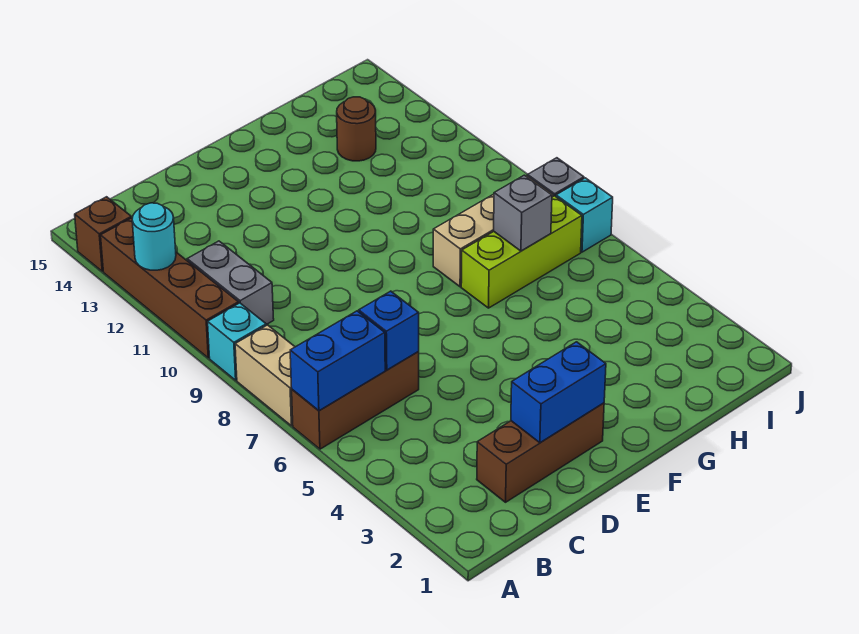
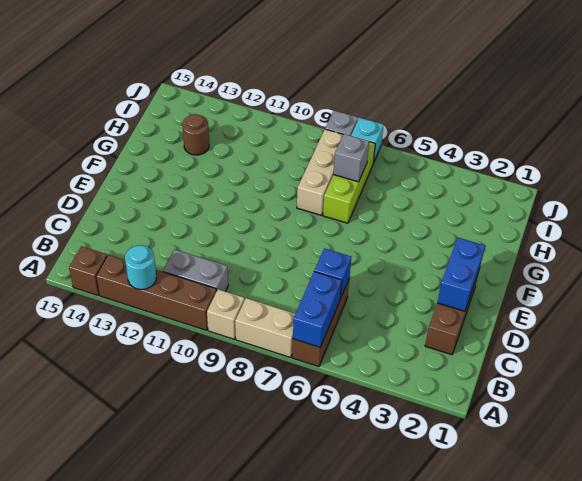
cyan brick A9 level 1 -> tan brick A9 level 1

